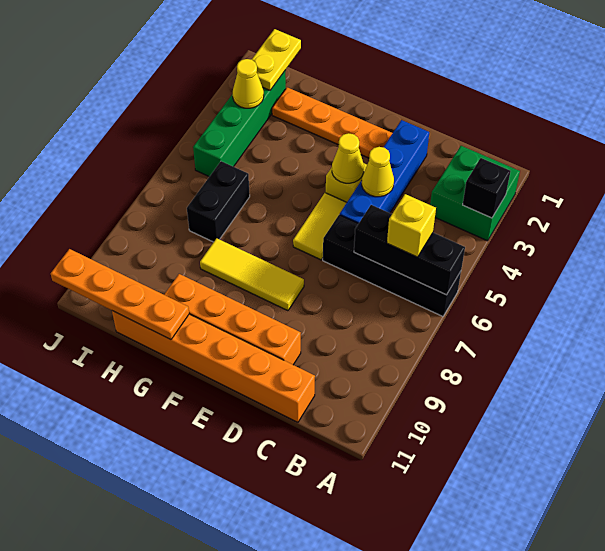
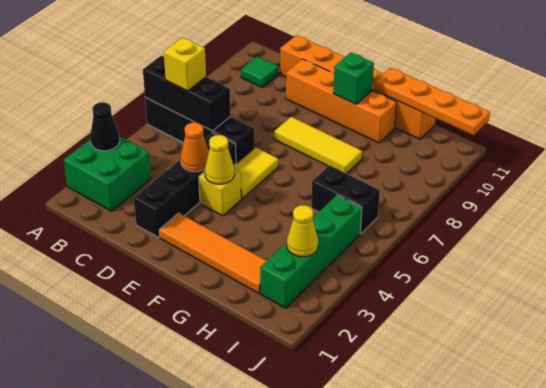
black brick A3 level 2 -> black cone A3 level 2
none -> green tile B10 level 1
blue brick D2:D5 level 1 -> black brick D2:D5 level 1
yellow cone D4 level 2 -> orange cone D4 level 2
orange plate E2:H2 level 1 -> orange tile E2:H2 level 1
none -> green brick F10 level 2
black brick H6:H7 level 1 -> black brick H6:I6 level 1
yellow plate I1:I2 level 2 -> none

